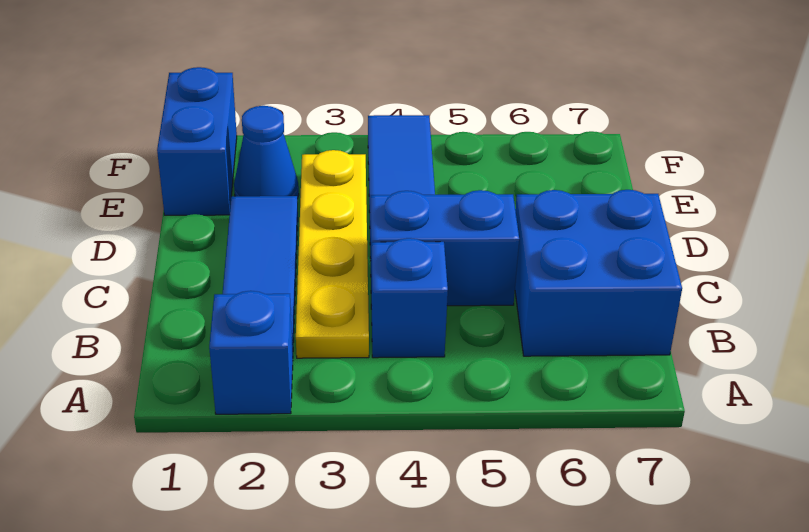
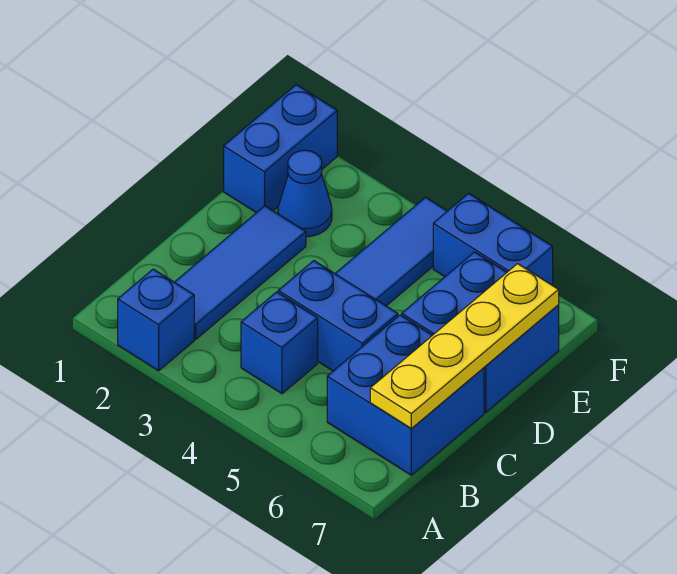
yellow plate B3:E3 level 1 -> yellow plate B7:E7 level 2
none -> blue brick D6:E7 level 1
none -> blue brick F5:F6 level 1

